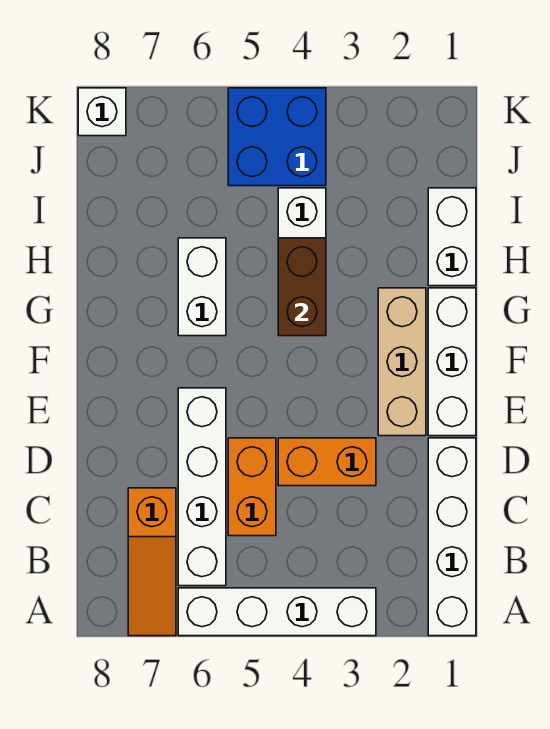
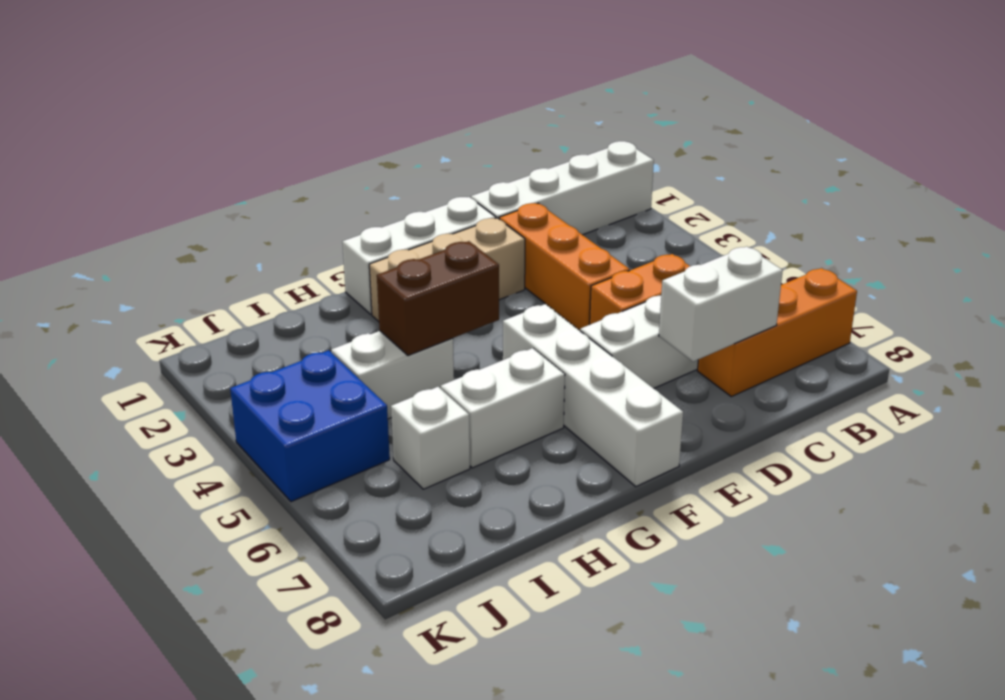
white brick A3:A6 level 1 -> white brick F5:F8 level 1
orange slope A7:C7 level 1 top C -> orange brick A7:C7 level 1
orange brick D3:D4 level 1 -> orange brick D2:D4 level 1
white brick H1:I1 level 1 -> white brick C7:D7 level 2
white brick K8 level 1 -> white brick I6 level 1

